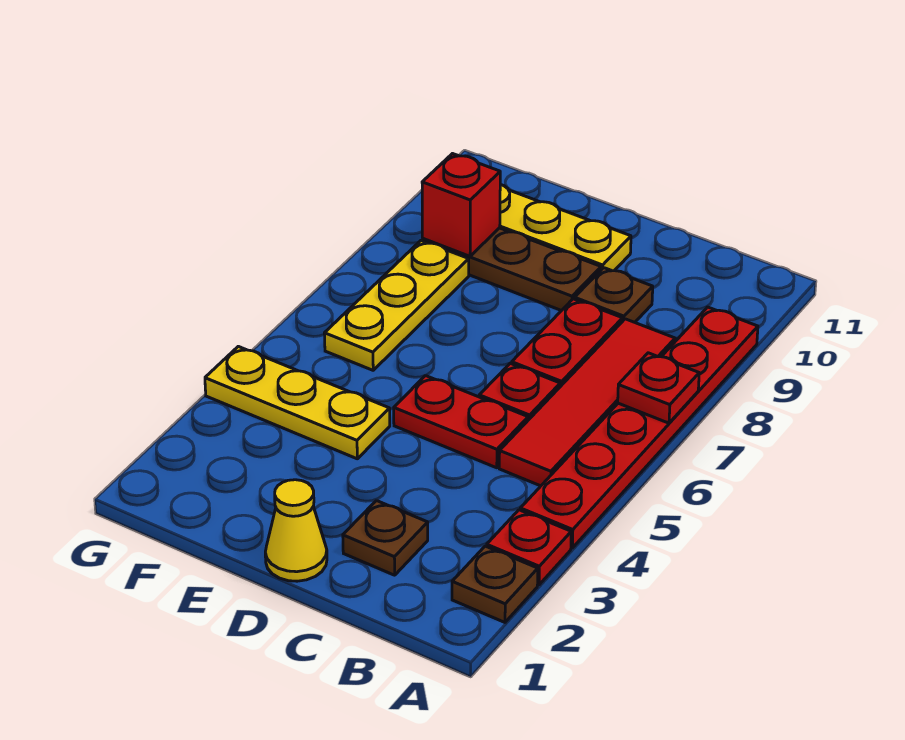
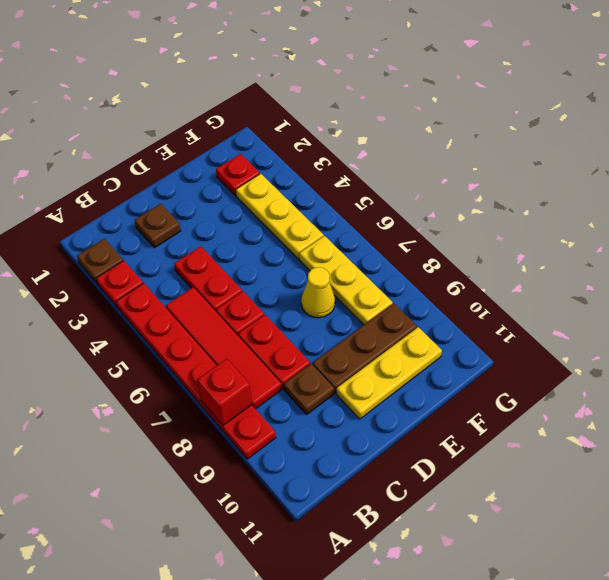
red plate A7 level 2 -> red plate F2 level 1
red plate C5:D5 level 1 -> red plate C4:C5 level 1
yellow cone D1 level 1 -> yellow cone E7 level 1
yellow plate E4:G4 level 1 -> yellow plate F3:F5 level 1
red brick F9 level 2 -> red brick A8 level 2

